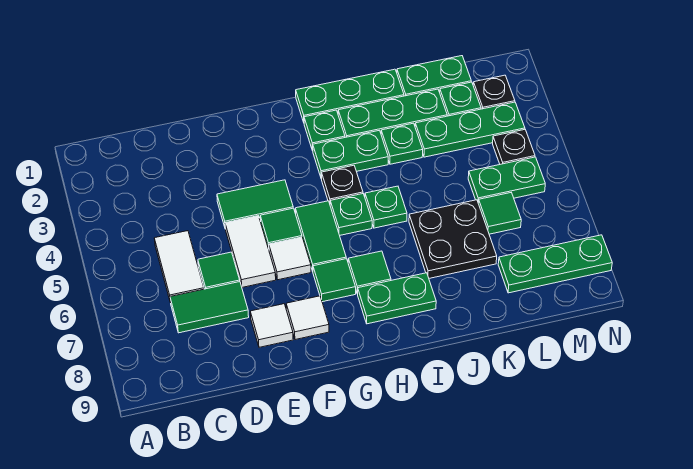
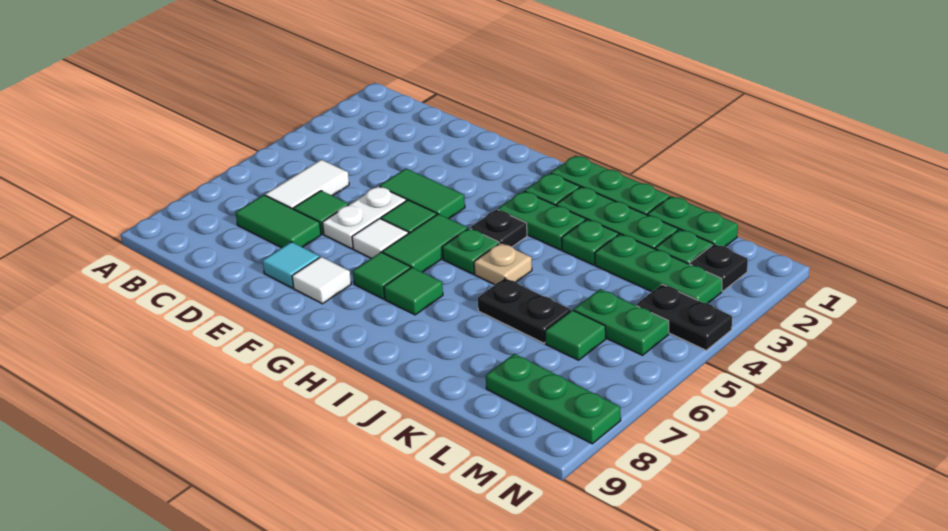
white tile E5:E6 level 1 -> white plate E5:E6 level 1
white tile E8 level 1 -> cyan tile E8 level 1
green plate H8:I8 level 1 -> none
green plate I5 level 1 -> tan plate I5 level 1
black plate J6:K7 level 1 -> black plate J6:K6 level 1
black plate M4 level 1 -> black plate M4:N4 level 1

